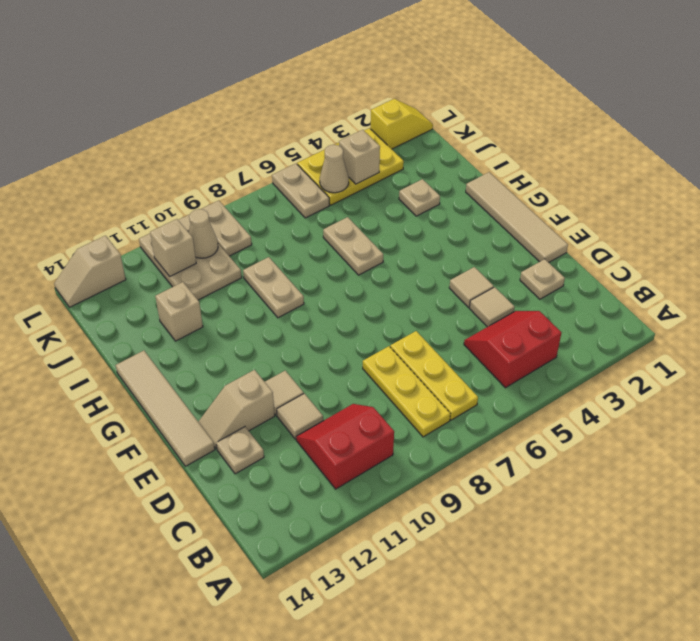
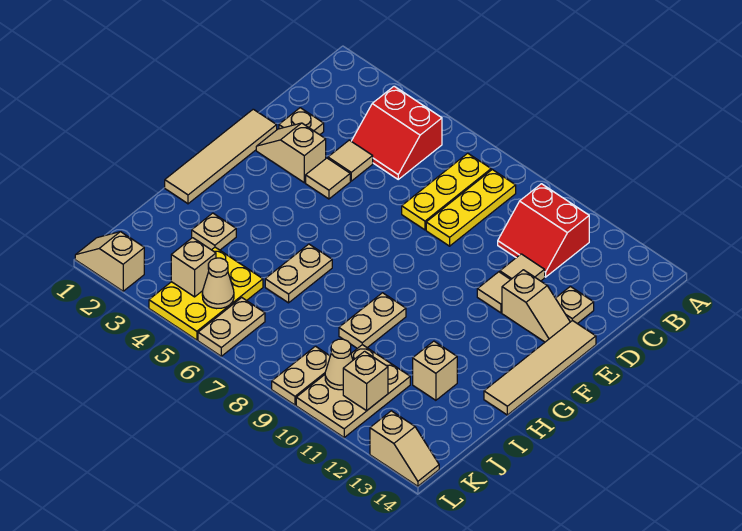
none -> tan slope E2:E3 level 1 top 3
yellow plate K3:L5 level 1 -> yellow plate J4:L5 level 1
yellow slope L1:L2 level 1 top 2 -> tan slope L1:L2 level 1 top 2

